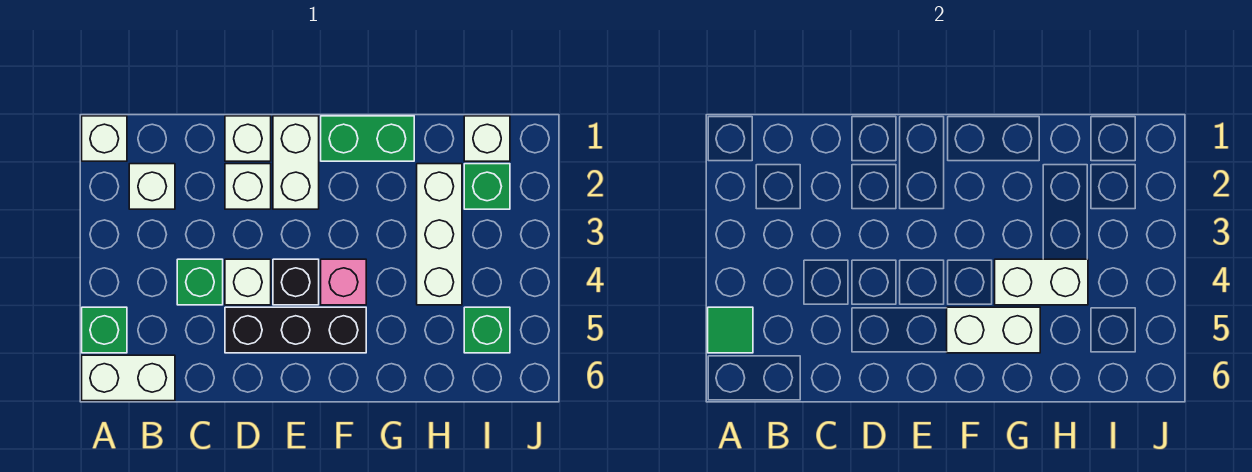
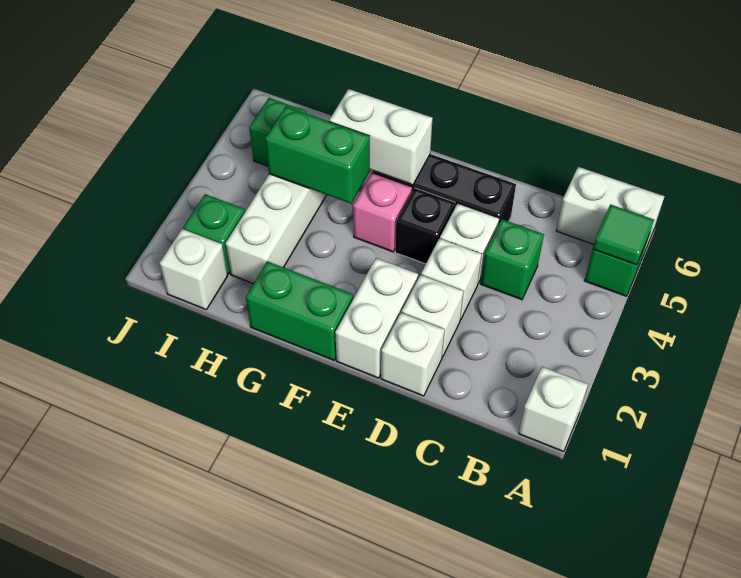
white brick B2 level 1 -> white brick D3 level 1
white brick G4:H4 level 2 -> green brick G4:H4 level 2

